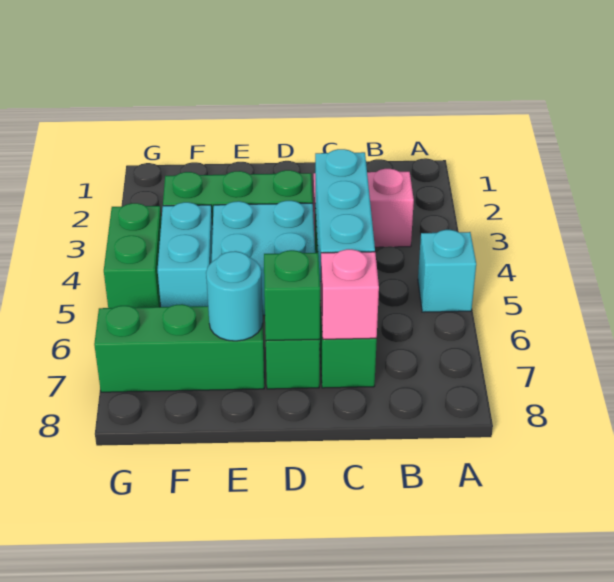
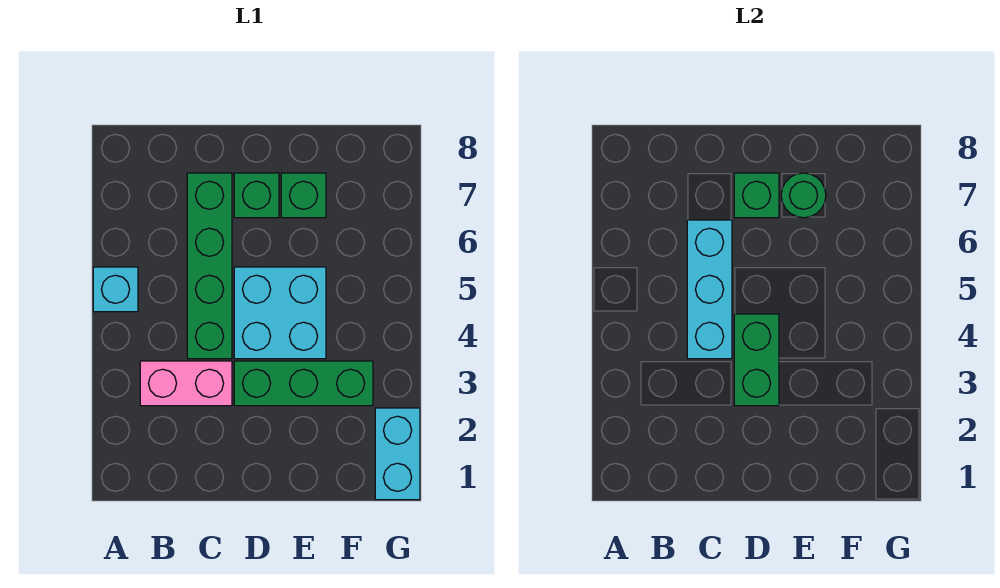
pink brick C7 level 2 -> none
green brick E7:G7 level 1 -> green brick E7 level 1
cyan round brick E7 level 2 -> green round brick E7 level 2
cyan brick F4:F5 level 1 -> cyan brick G1:G2 level 1
green brick G4:G5 level 1 -> green brick D3:D4 level 2

